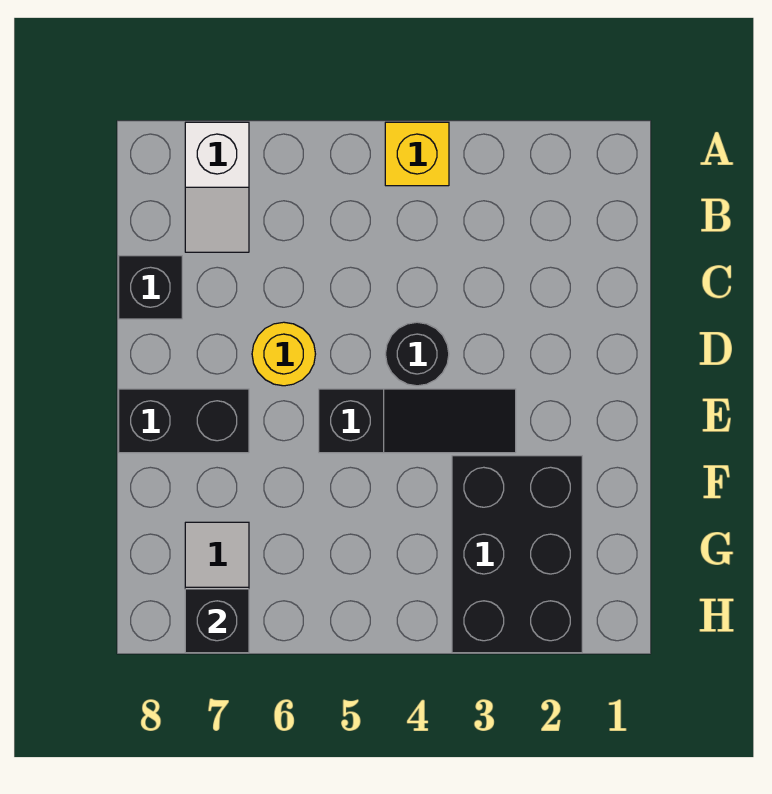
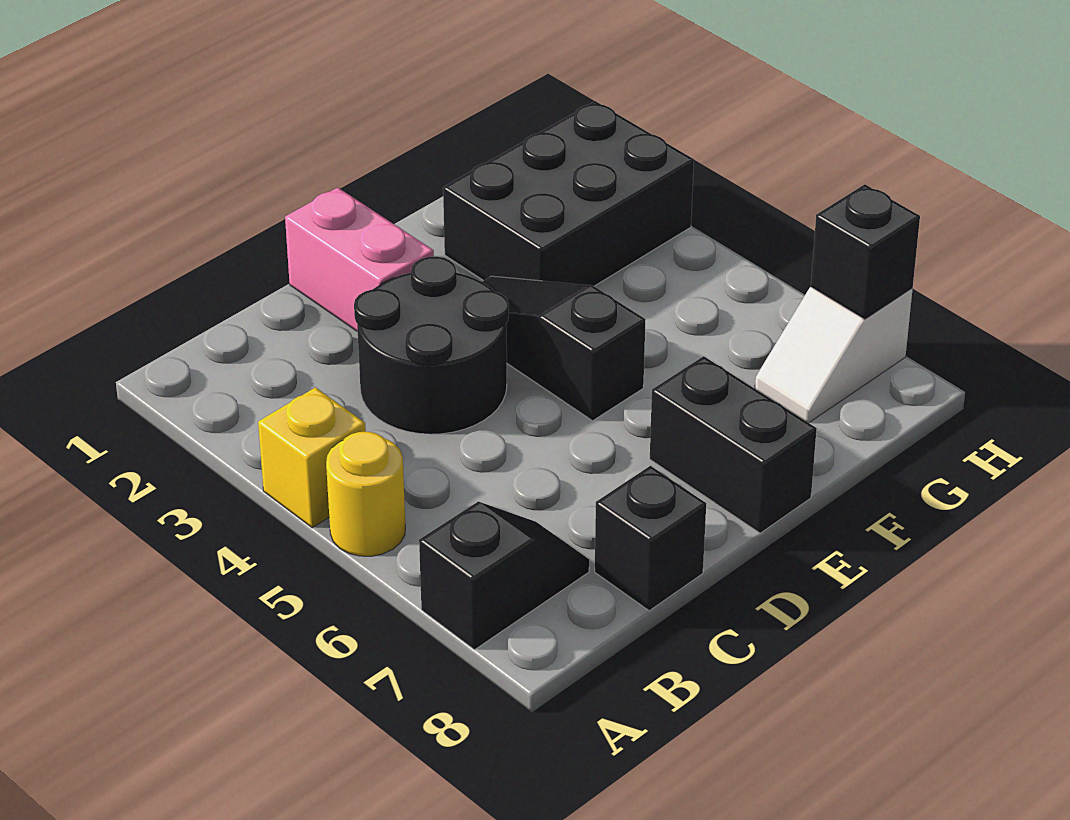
white slope A7:B7 level 1 top A -> black slope A7:B7 level 1 top A
none -> pink brick D1:D2 level 1
black round brick D4 level 1 -> black round brick C3:D4 level 1
yellow round brick D6 level 1 -> yellow round brick A5 level 1

